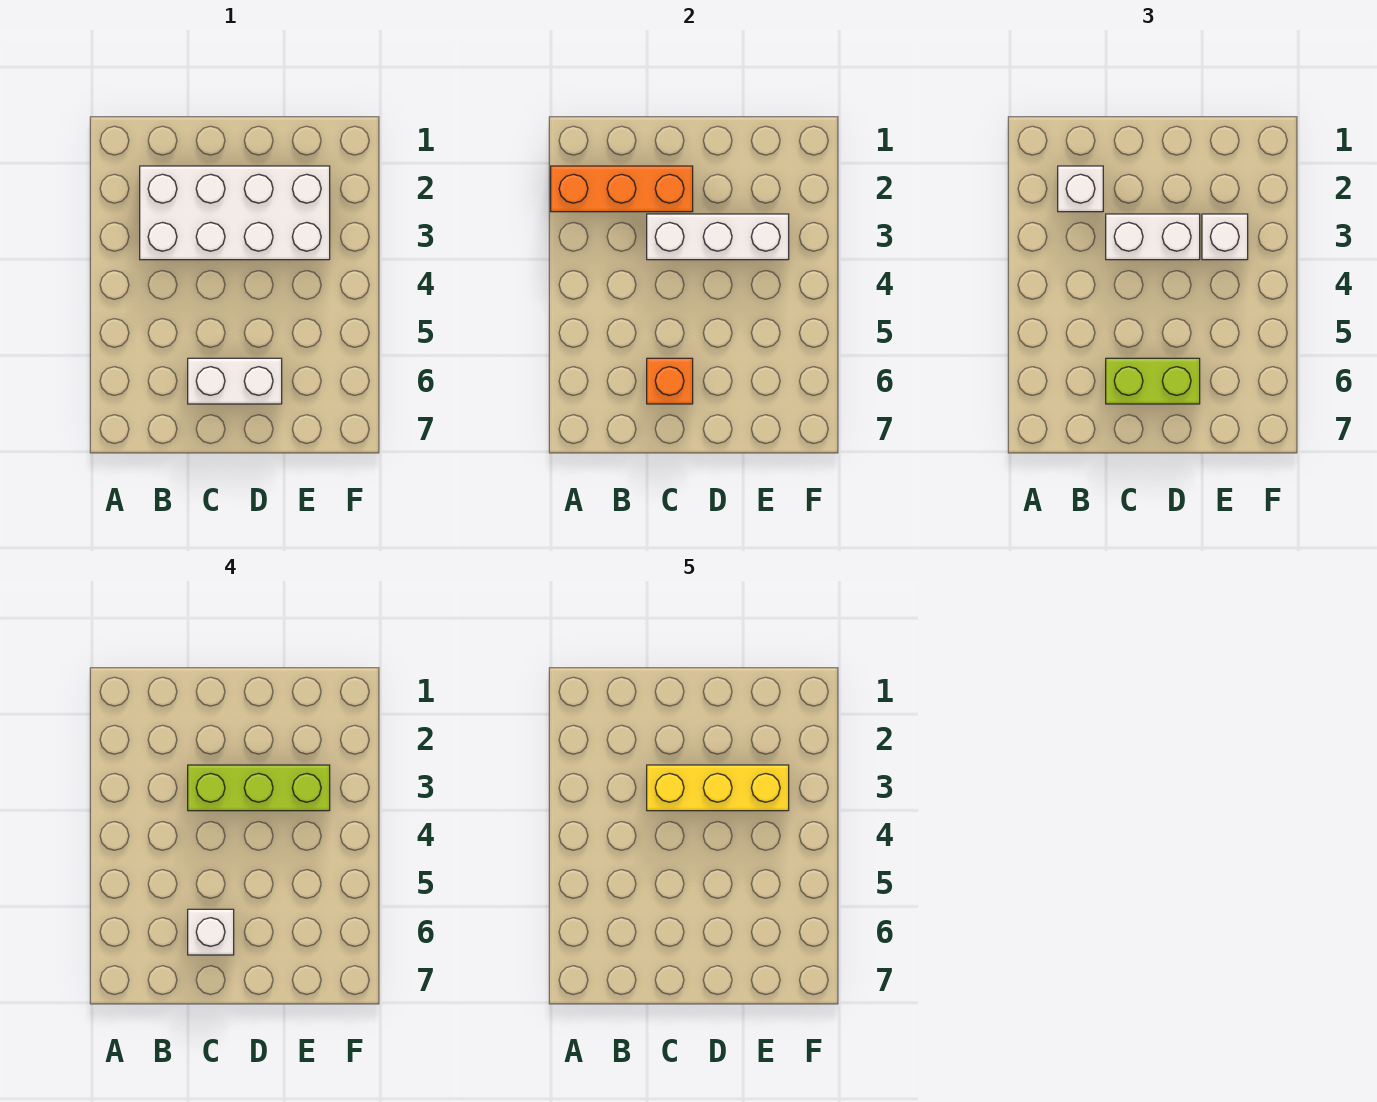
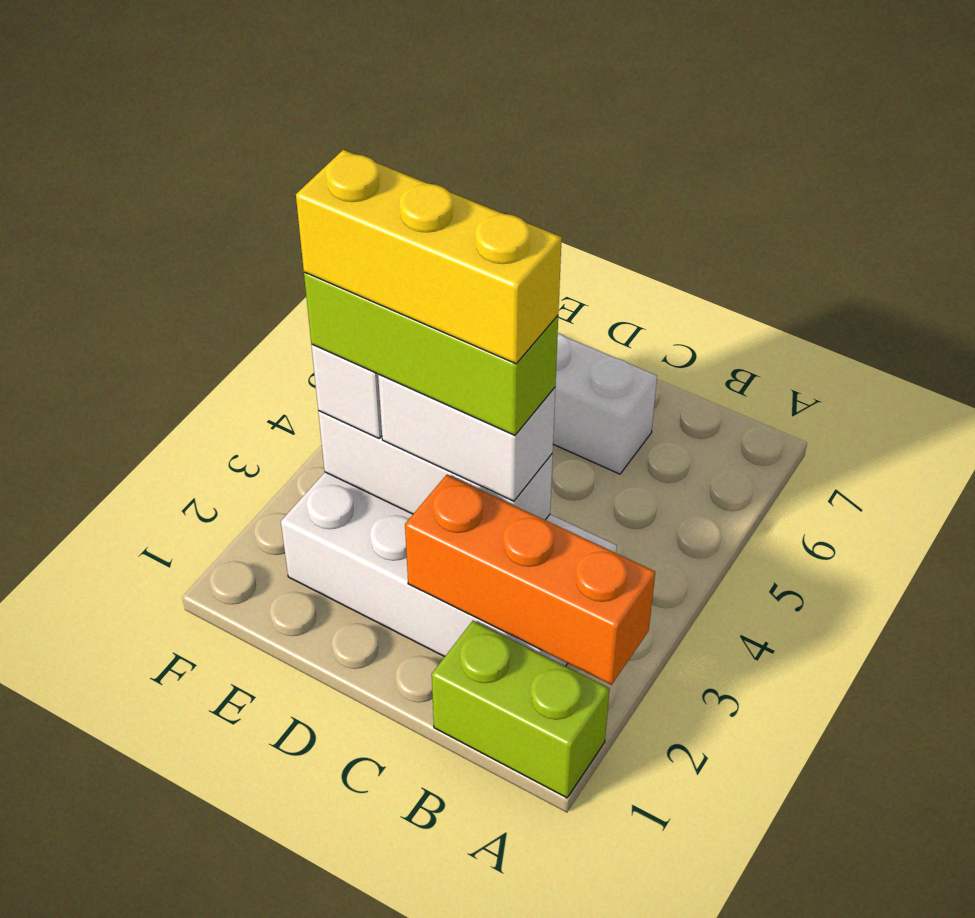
white brick B2 level 3 -> none
orange brick C6 level 2 -> none
lime brick C6:D6 level 3 -> lime brick A1:B1 level 1
white brick C6 level 4 -> none

